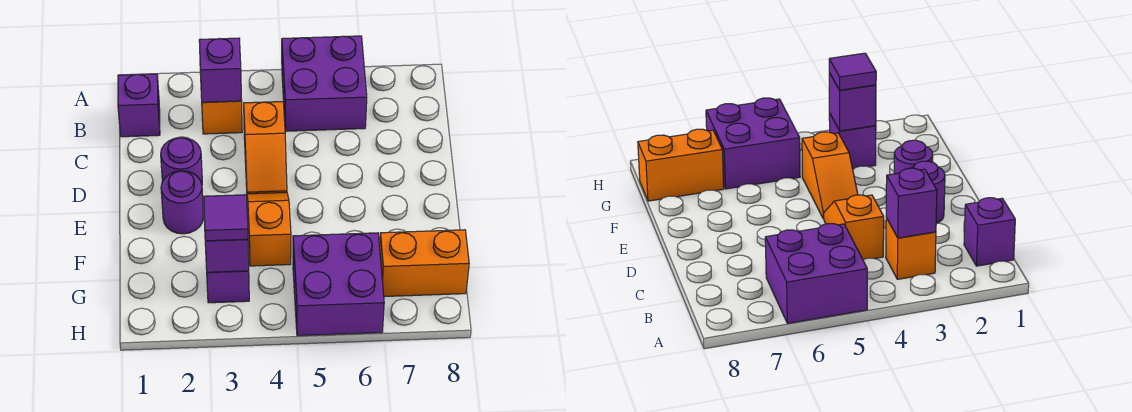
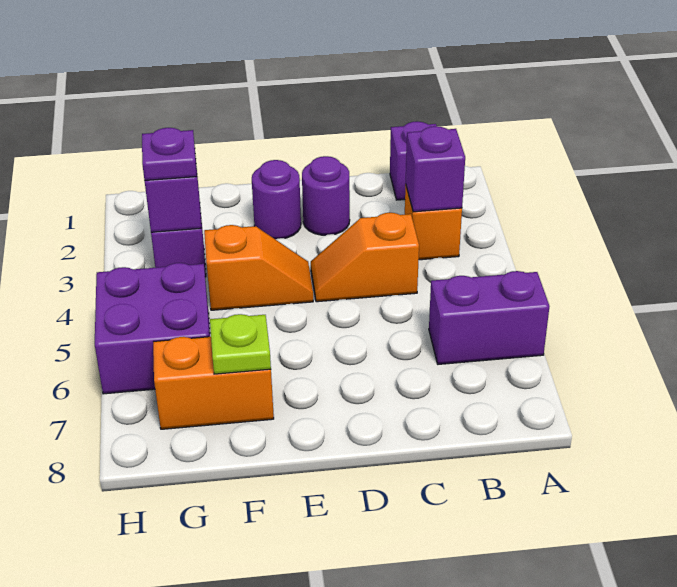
purple brick A5:B6 level 1 -> purple brick A6:B6 level 1
none -> lime plate F7 level 2
purple tile G3 level 3 -> purple plate G3 level 3
orange brick G7:G8 level 1 -> orange brick F7:G7 level 1

